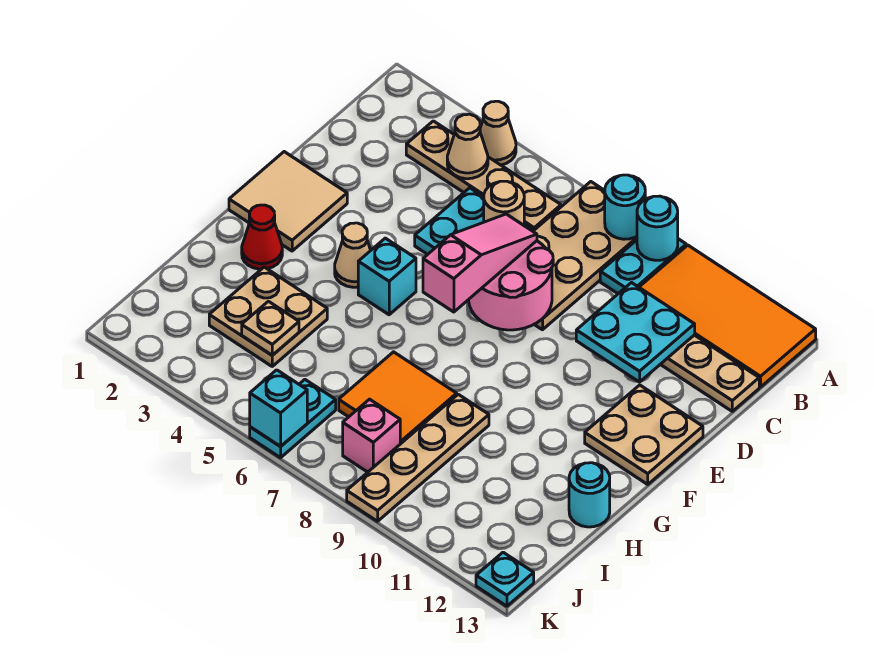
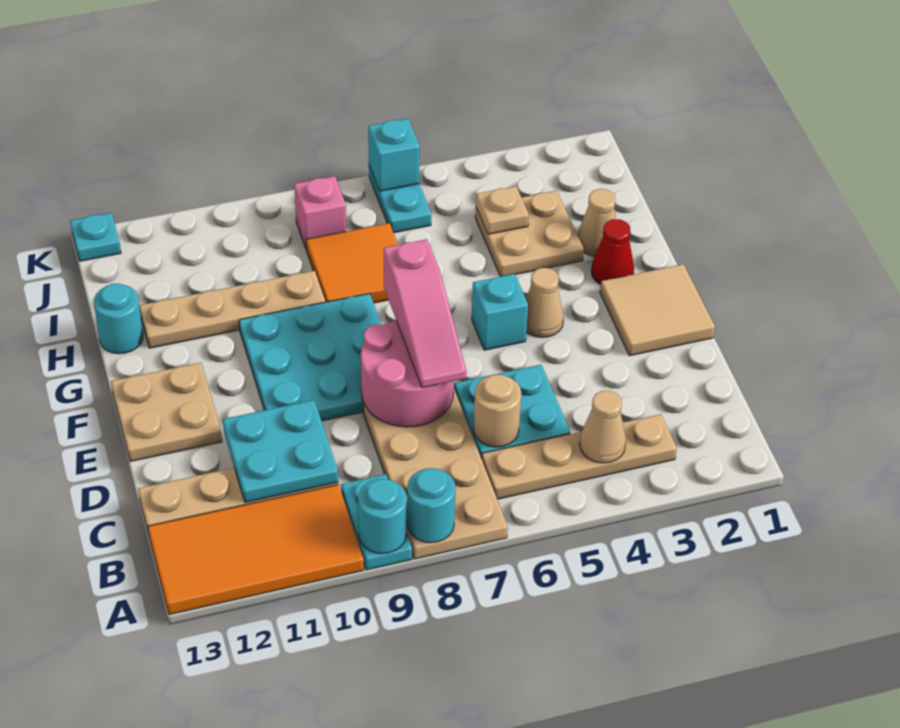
tan cone A4 level 1 -> tan cone H2 level 1
none -> cyan plate E8:G10 level 1
tan plate H9:K9 level 1 -> tan plate H9:H12 level 1

